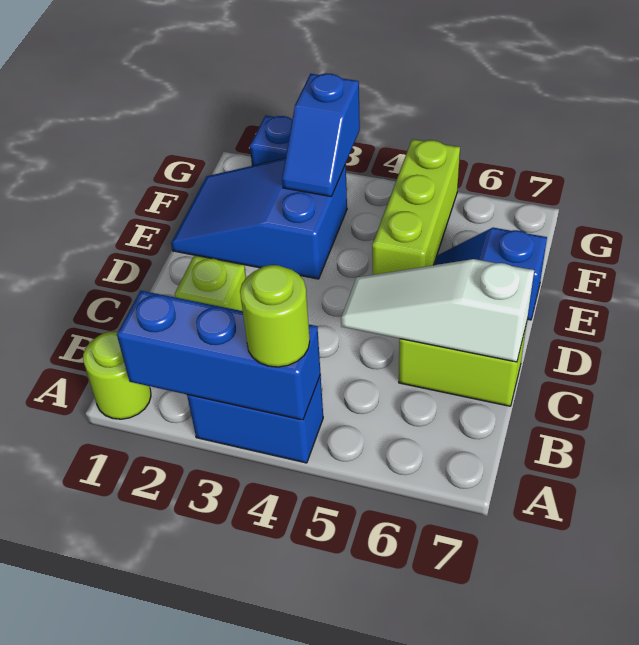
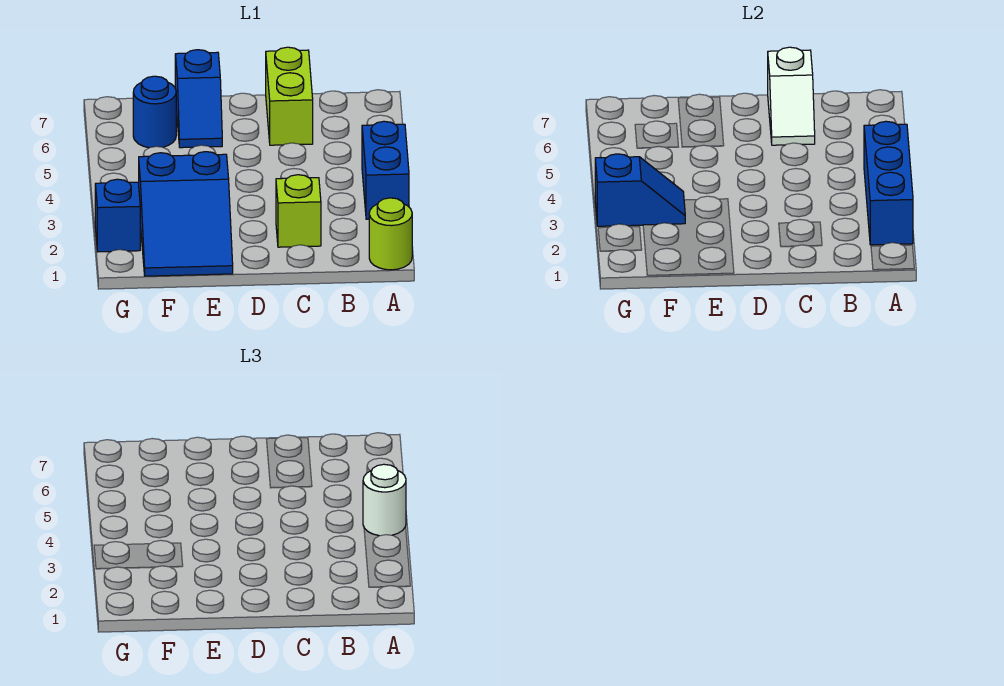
lime round brick A4 level 3 -> white round brick A4 level 3
white slope C5:C7 level 2 top 7 -> white slope C6:C7 level 2 top 7
lime brick E5:G5 level 1 -> none
none -> blue round brick F6 level 1

